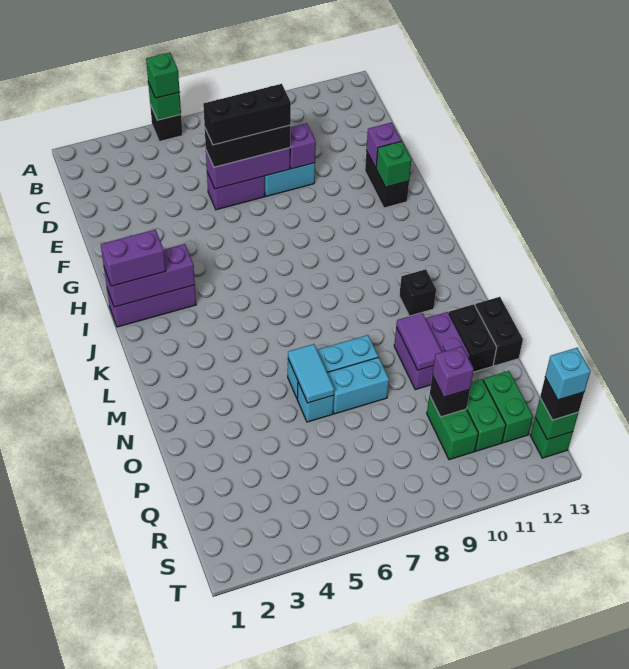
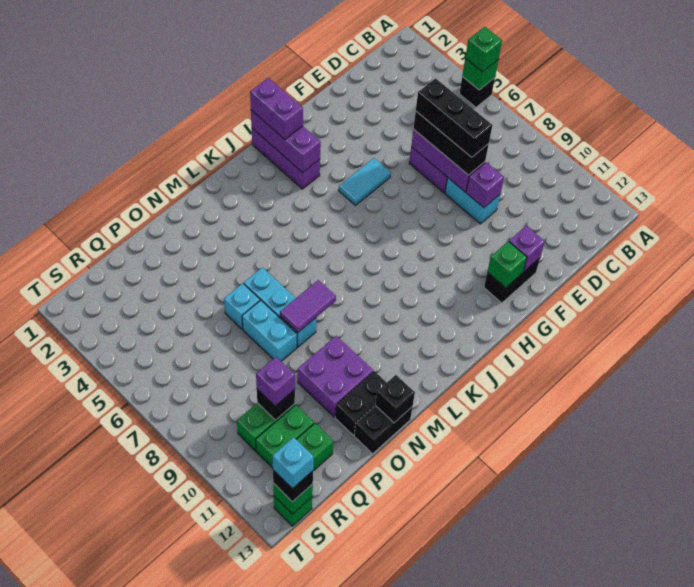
black brick L11 level 1 -> black brick N13 level 2
cyan tile N6:O6 level 2 -> cyan tile G5:H5 level 1
purple tile N10:O10 level 2 -> purple tile M8:N8 level 2

